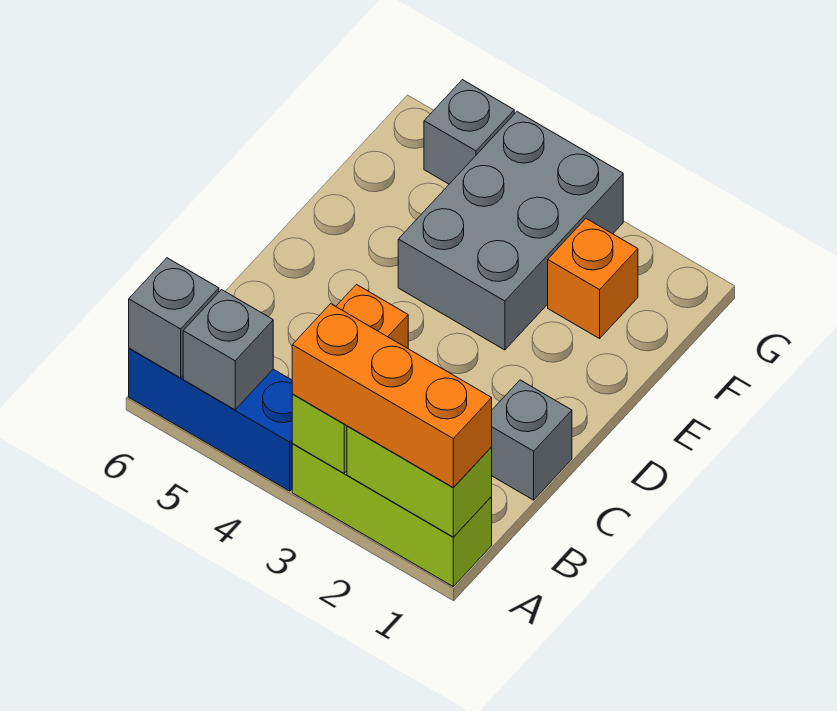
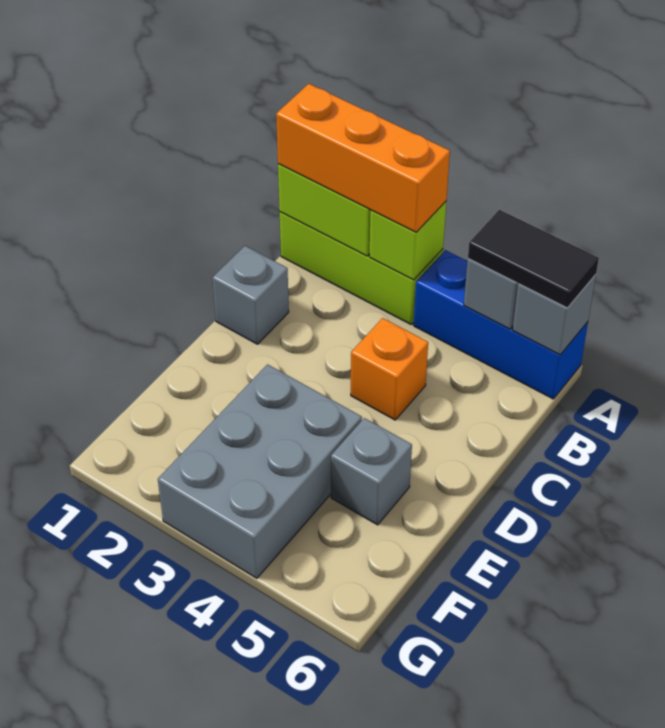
none -> black tile A5:A6 level 3
orange brick F2 level 1 -> none
grey brick G5 level 1 -> grey brick E5 level 1

